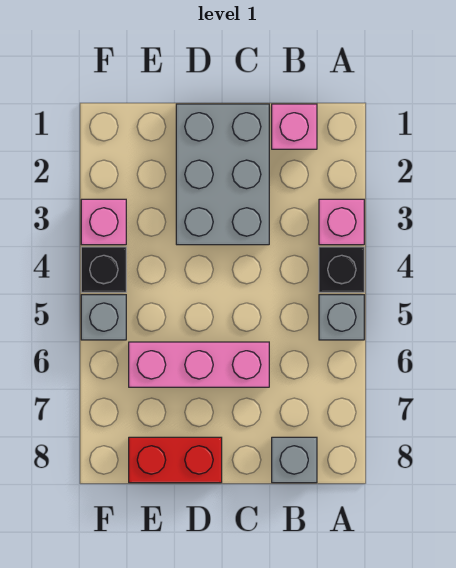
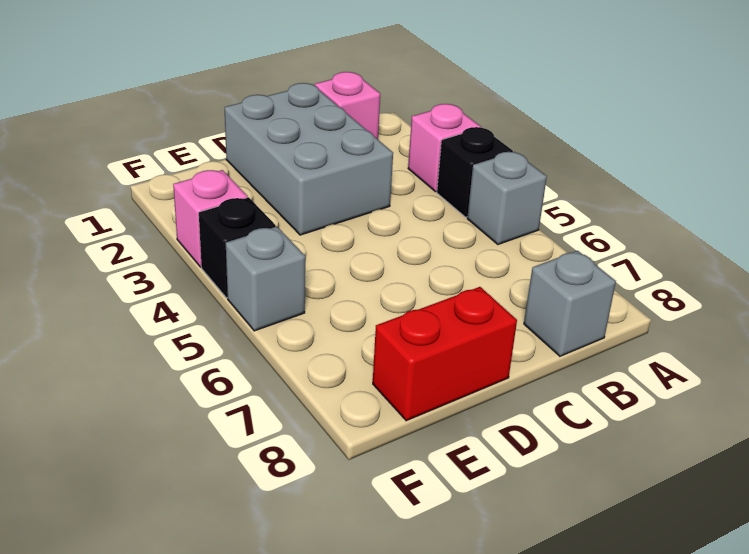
pink brick C6:E6 level 1 -> none

